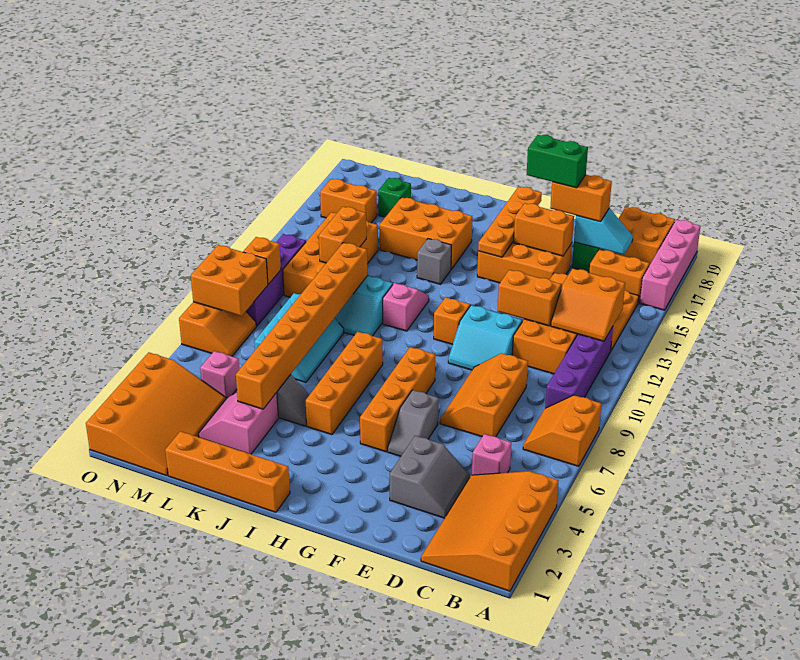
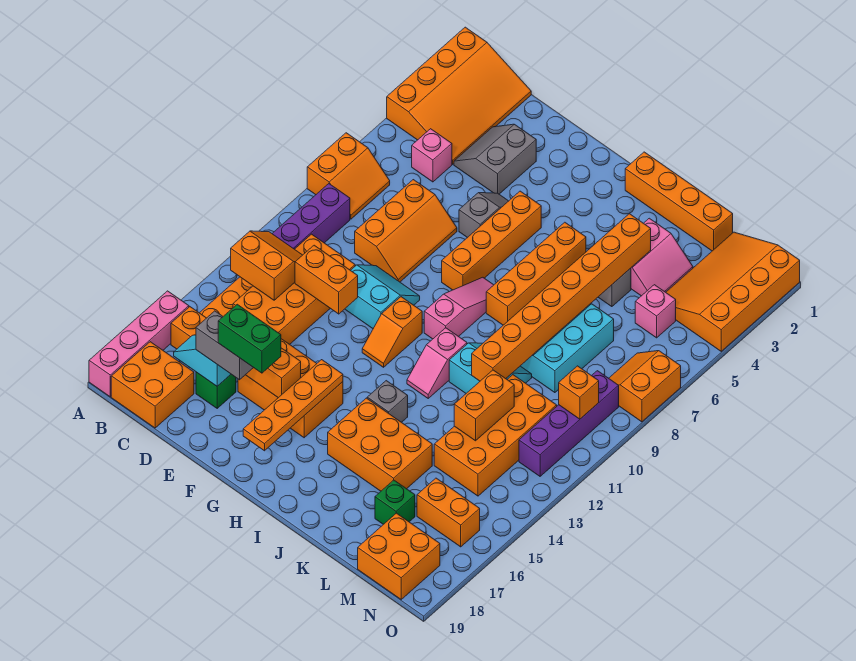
orange brick D17:E17 level 3 -> grey brick D17:E17 level 3
none -> pink slope H8:H10 level 1 top 10
orange brick N8:O9 level 2 -> orange brick M18:N19 level 1

